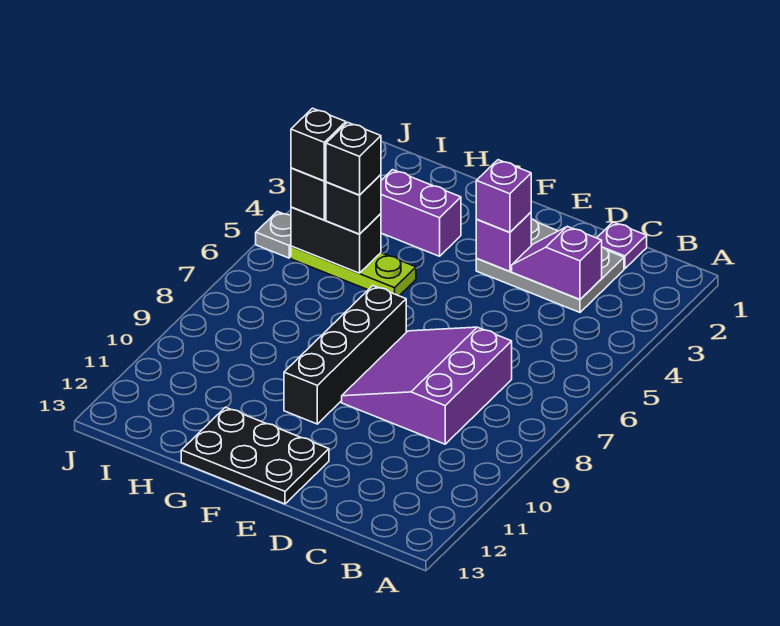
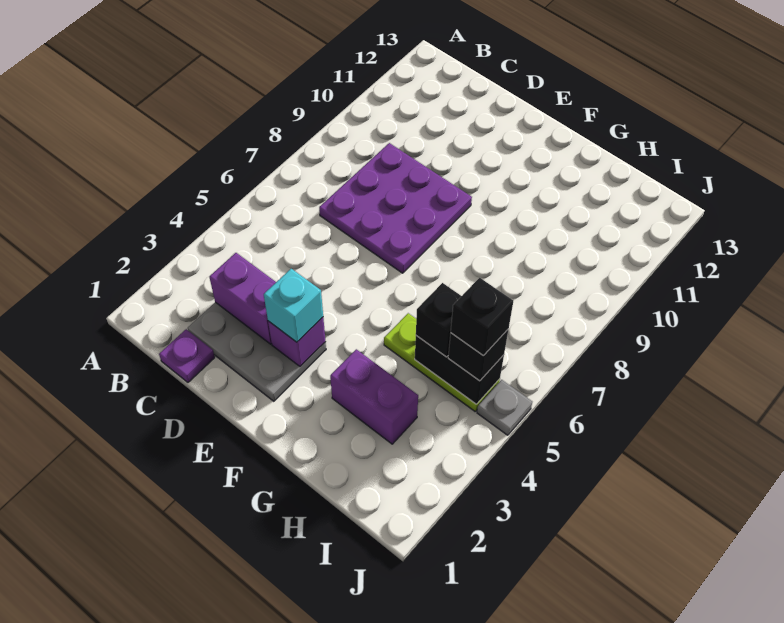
purple slope C3:D3 level 2 top C -> purple brick C3:D3 level 2
purple slope C7:E9 level 1 top C -> purple plate C7:E9 level 1
purple brick E3 level 3 -> cyan brick E3 level 3
black plate E12:G13 level 1 -> none
black brick F7:F10 level 1 -> none
black brick H5 level 4 -> none

